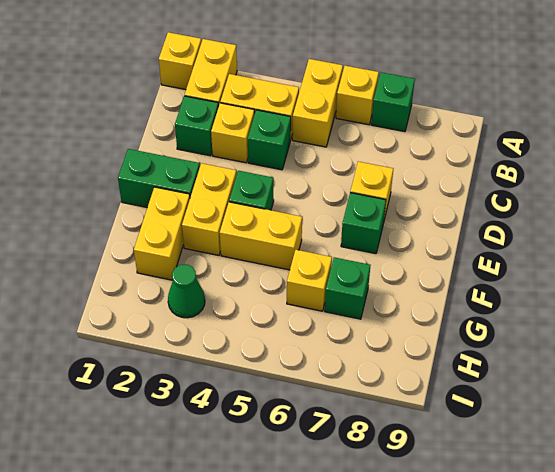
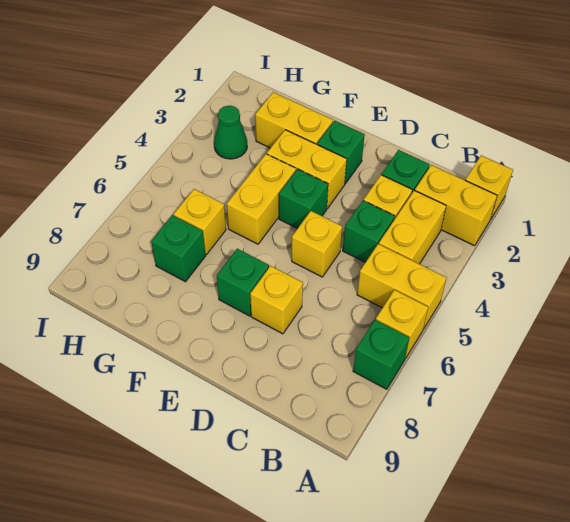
none -> yellow brick D5 level 1
green brick E1:E2 level 1 -> green brick E2 level 1

